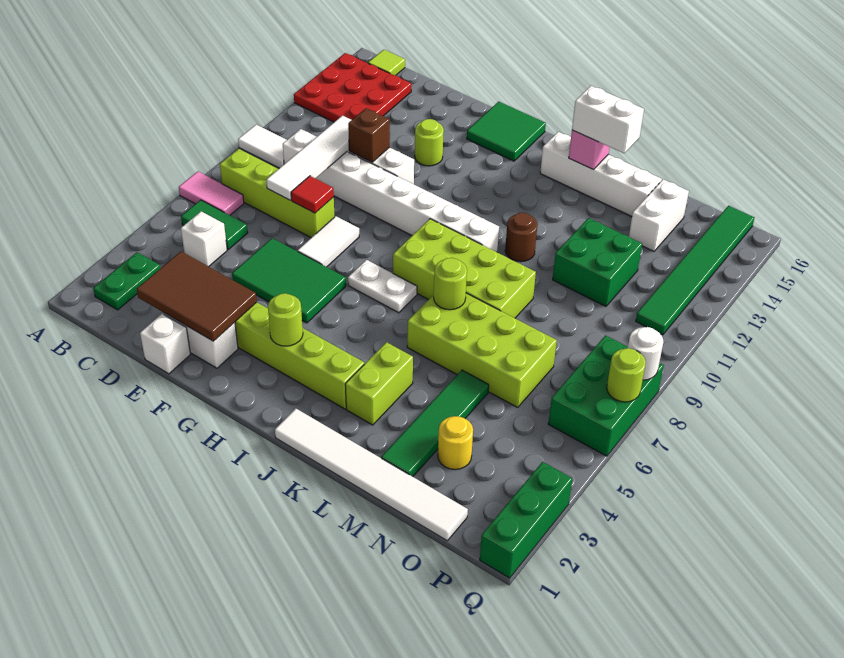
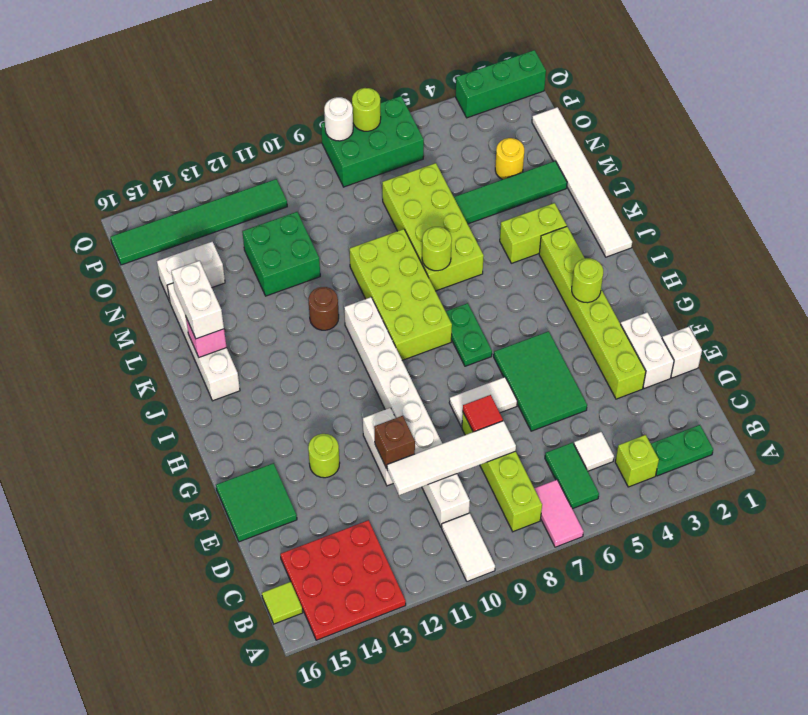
none -> lime brick B4 level 1
white brick C5 level 1 -> white tile C5 level 1
brown tile D2:F3 level 2 -> none
green tile G15:H16 level 1 -> green tile E15:F16 level 1
white plate H7:I7 level 1 -> green plate H7:I7 level 1

